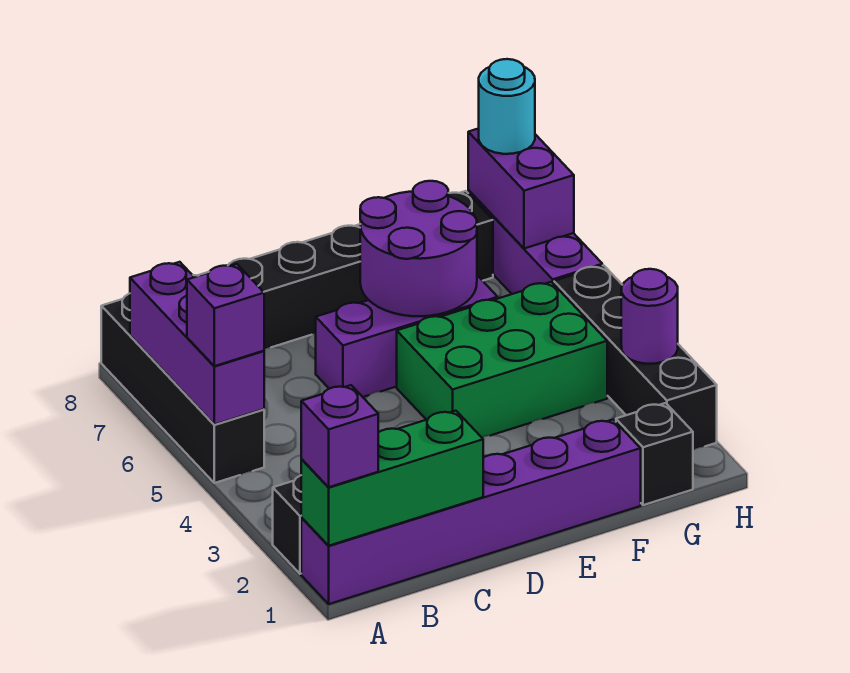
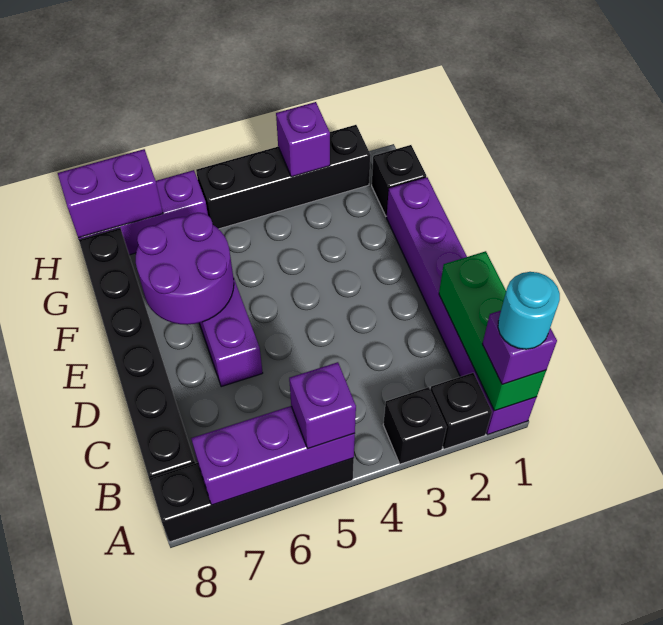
none -> black brick A3 level 1
green brick E4:G5 level 1 -> none
purple round brick H3 level 2 -> purple brick H3 level 2
cyan round brick H8 level 3 -> cyan round brick A1 level 4

